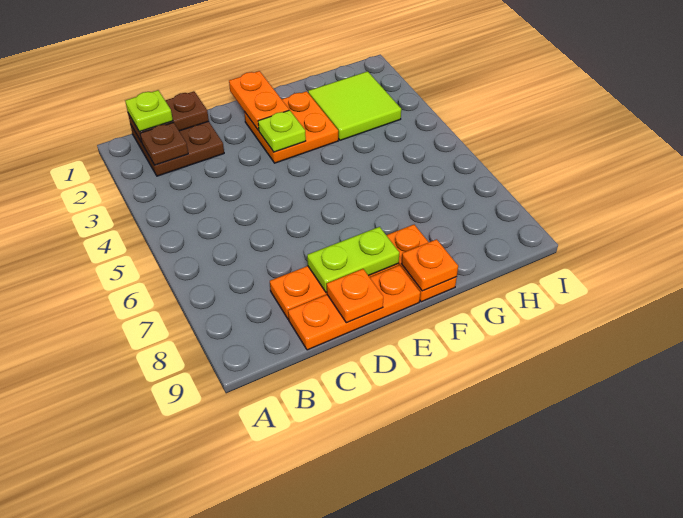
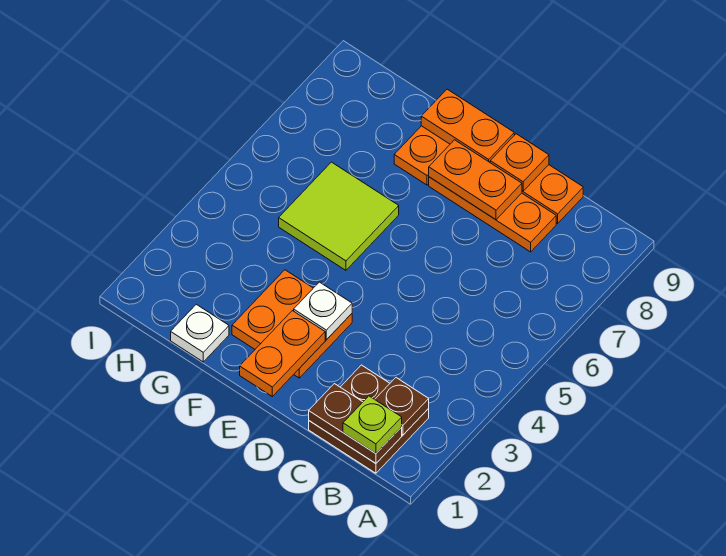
lime plate D8:E8 level 2 -> orange plate D8:E8 level 2
lime plate E3 level 2 -> white plate E3 level 2
orange plate F9 level 2 -> orange plate E9:F9 level 2
none -> white plate G1 level 1
lime tile G2:H3 level 1 -> lime tile F5:G6 level 1

